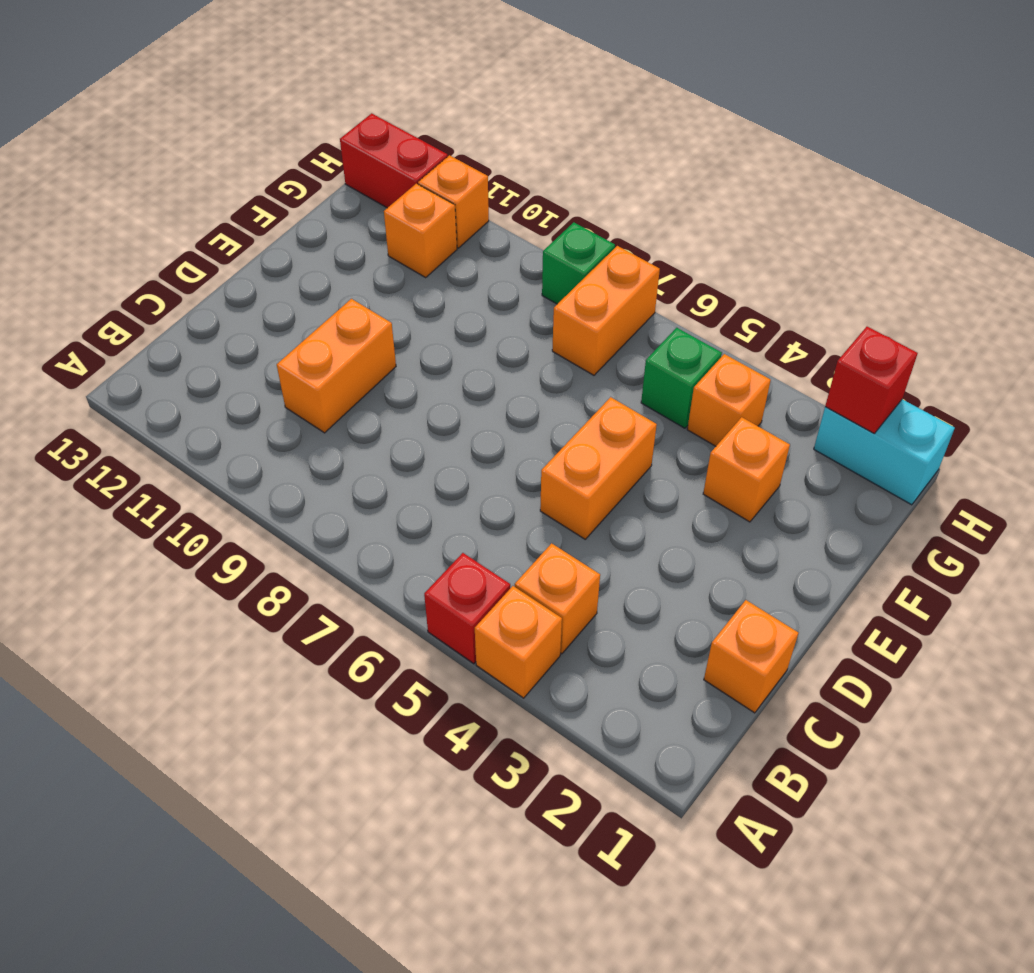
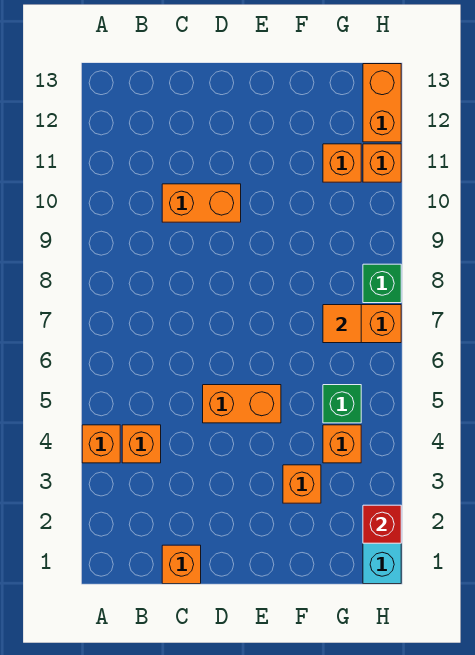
red brick A5 level 1 -> none
none -> orange tile G7 level 2
red brick H12:H13 level 1 -> orange brick H12:H13 level 1

